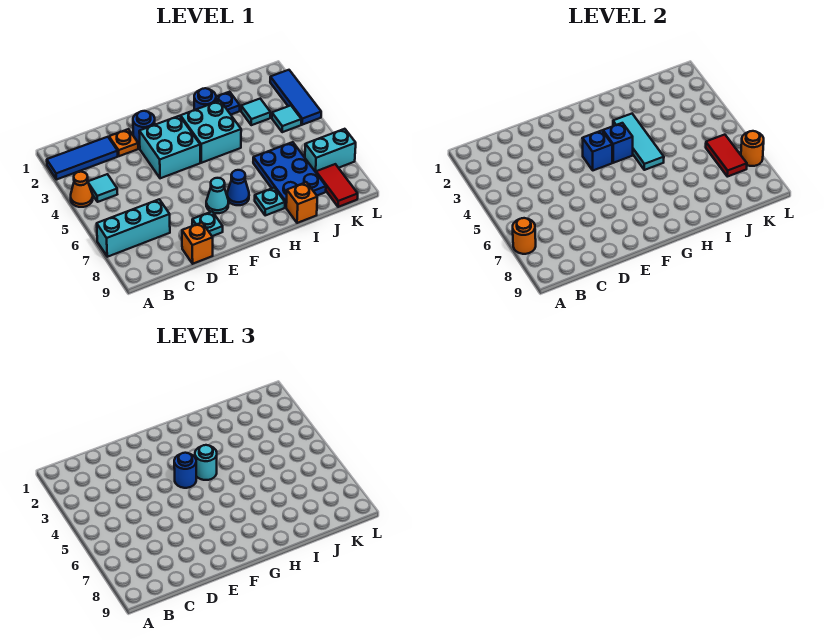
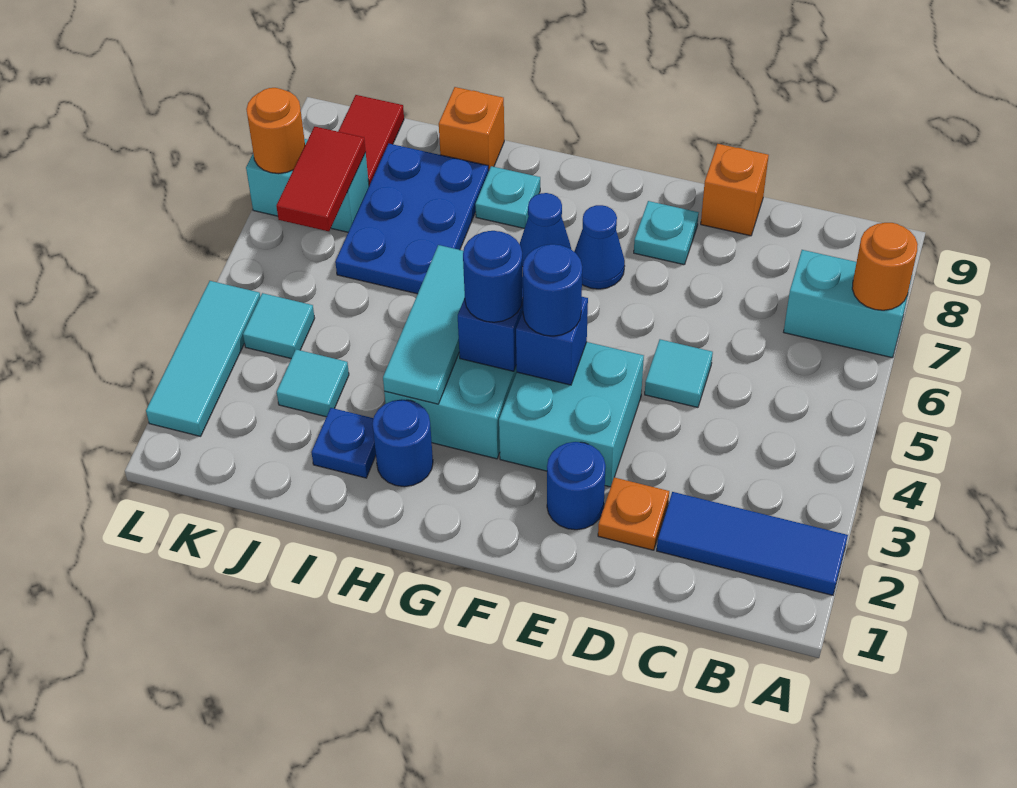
orange cone A4 level 1 -> none
cyan brick A7:C7 level 1 -> cyan brick A7:B7 level 1
cyan tile B4 level 1 -> cyan tile D5 level 1
cyan cone F7 level 1 -> blue cone F7 level 1
cyan round brick G4 level 3 -> blue round brick G4 level 3
blue tile L2:L4 level 1 -> cyan tile L2:L4 level 1

